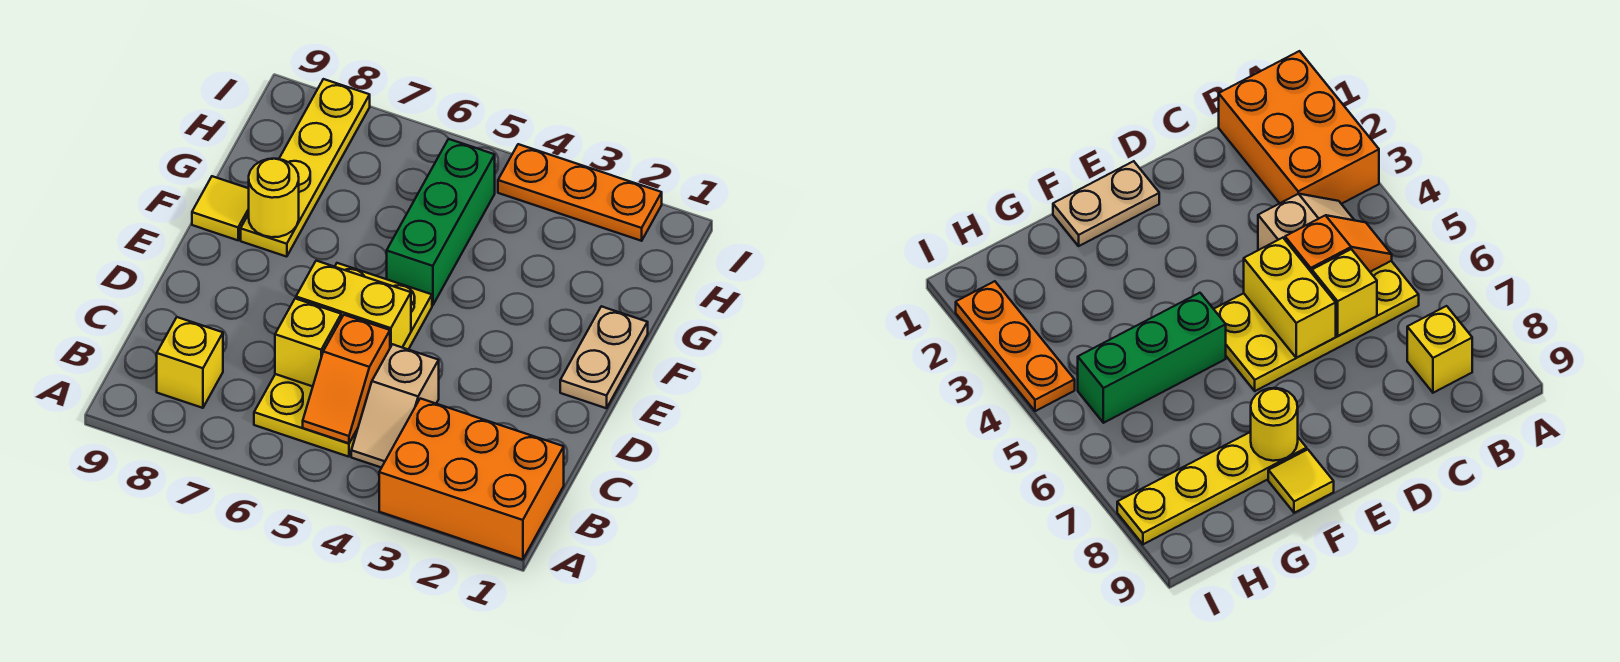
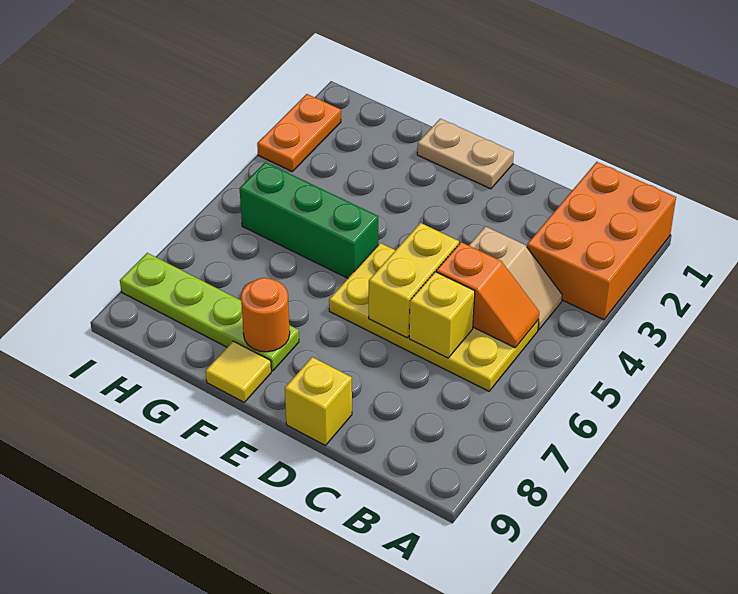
yellow brick B8 level 1 -> yellow brick D9 level 1
yellow plate F8:I8 level 1 -> lime plate F8:I8 level 1
yellow round brick F8 level 2 -> orange round brick F8 level 2
orange plate I2:I4 level 1 -> orange plate I2:I3 level 1

